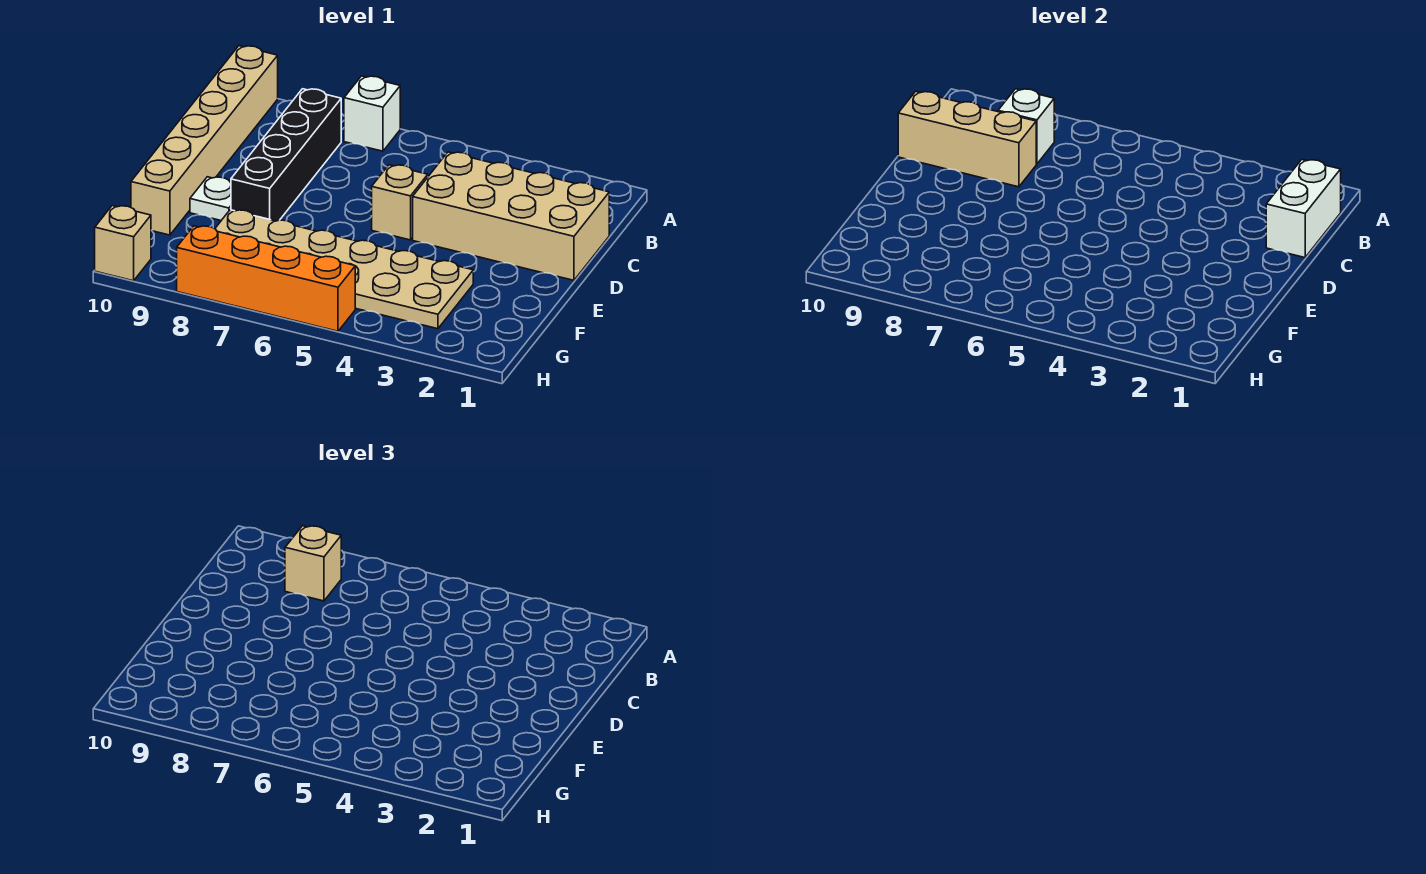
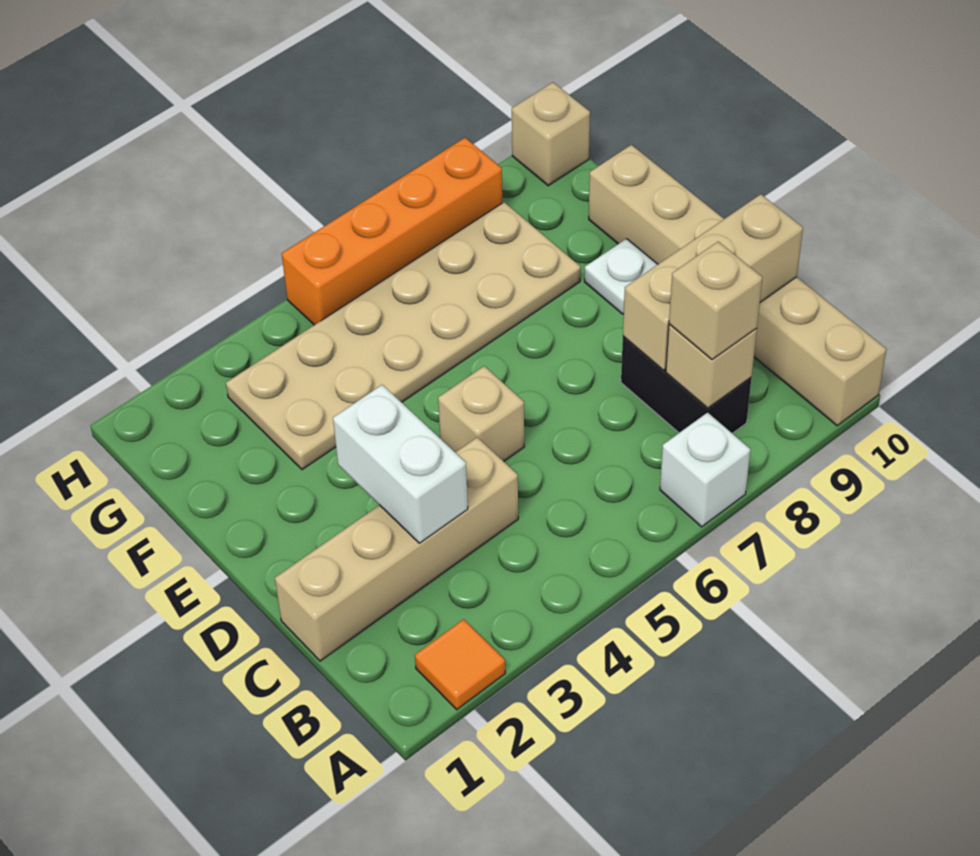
none -> orange tile A2 level 1
white brick B1:C1 level 2 -> white brick C3:D3 level 2
black brick B8:E8 level 1 -> black brick B8:C8 level 1
white brick B8 level 2 -> tan brick B8 level 2
tan brick C1:D4 level 1 -> tan brick C1:C4 level 1

